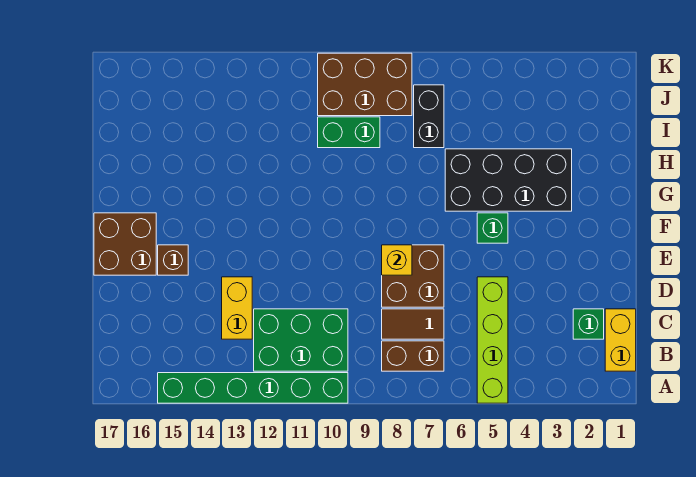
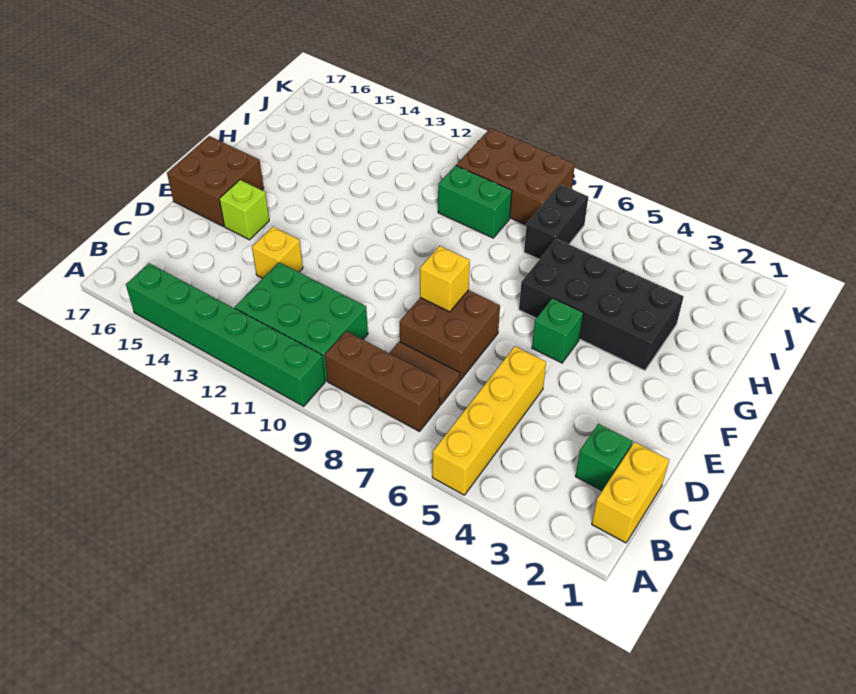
lime brick A5:D5 level 1 -> yellow brick A5:D5 level 1
brown brick B7:B8 level 1 -> brown brick B7:B9 level 1
yellow brick C13:D13 level 1 -> yellow brick D13 level 1
brown brick E15 level 1 -> lime brick E15 level 1

